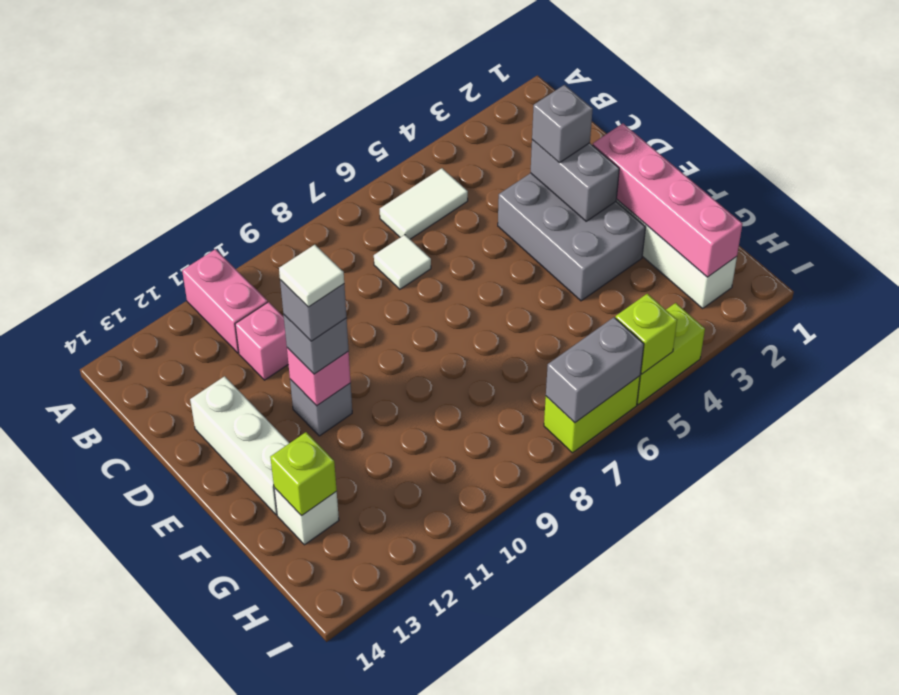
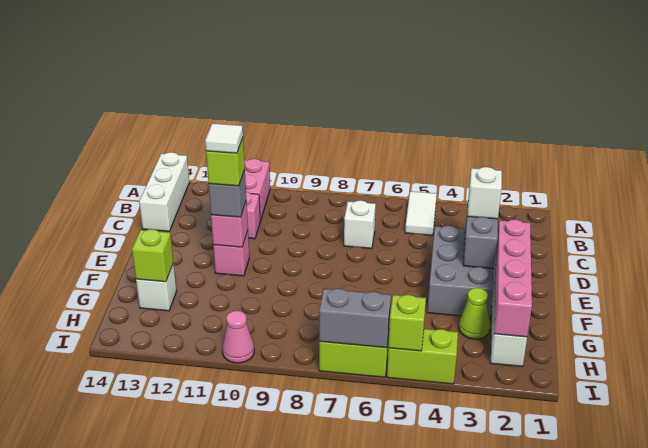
white tile B5:B6 level 1 -> white tile A5:B5 level 1
white tile C7 level 1 -> white brick C7 level 1
grey brick D3 level 3 -> white brick D3 level 3
white brick D13:F13 level 1 -> white brick A14:C14 level 1
grey brick E11 level 1 -> pink brick E11 level 1
grey brick E11 level 4 -> lime brick E11 level 4
none -> lime cone G3 level 1
none -> pink cone I10 level 1

